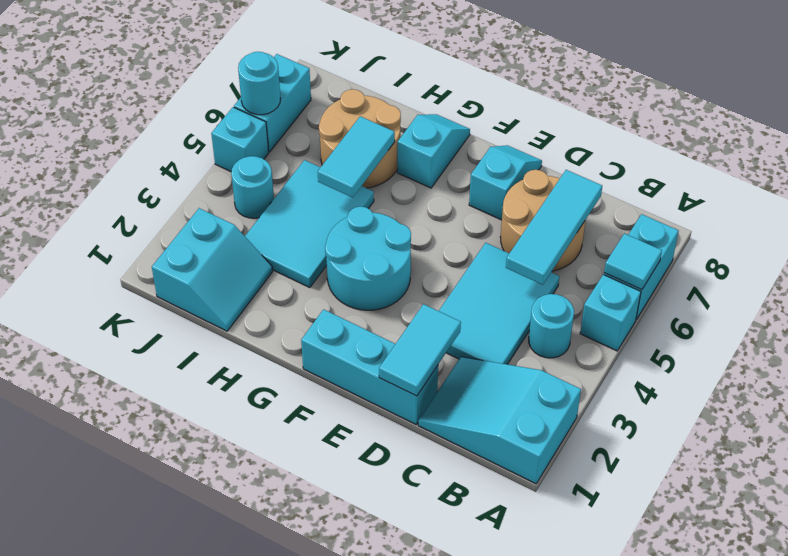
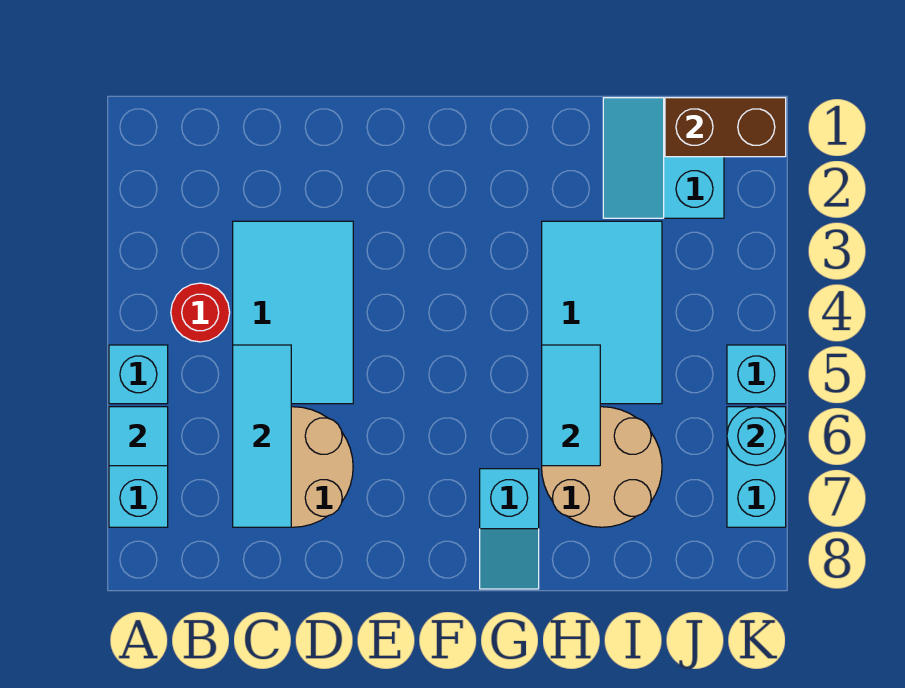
cyan slope A1:C2 level 1 top A -> none
cyan round brick B4 level 1 -> red round brick B4 level 1
cyan brick D1:F1 level 1 -> none
cyan tile D1:D2 level 2 -> none
cyan slope E7:E8 level 1 top 7 -> none
cyan round brick F3:G4 level 1 -> none
none -> brown brick J1:K1 level 2
cyan round brick J4 level 1 -> none

